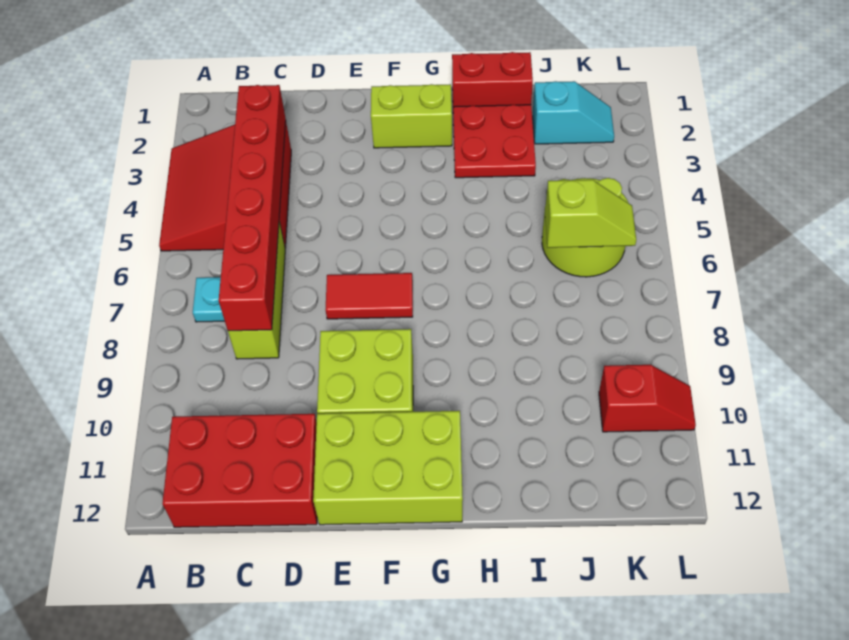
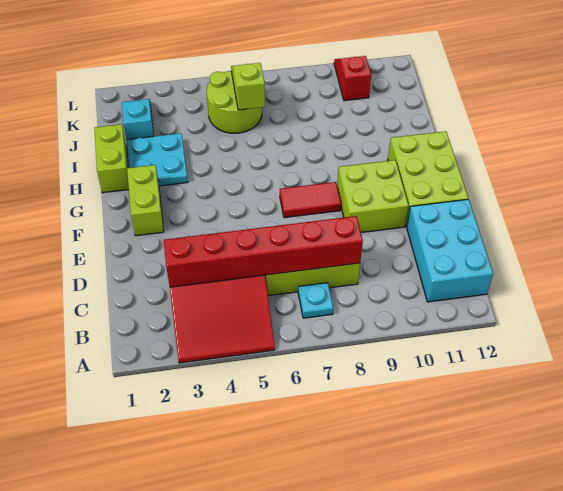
red brick B11:D12 level 1 -> cyan brick B11:D12 level 1
red tile E7:F7 level 1 -> red tile F7:F8 level 1
red brick H1:I1 level 1 -> lime brick H1:I1 level 1
red plate H2:I3 level 1 -> cyan plate H2:I3 level 1

